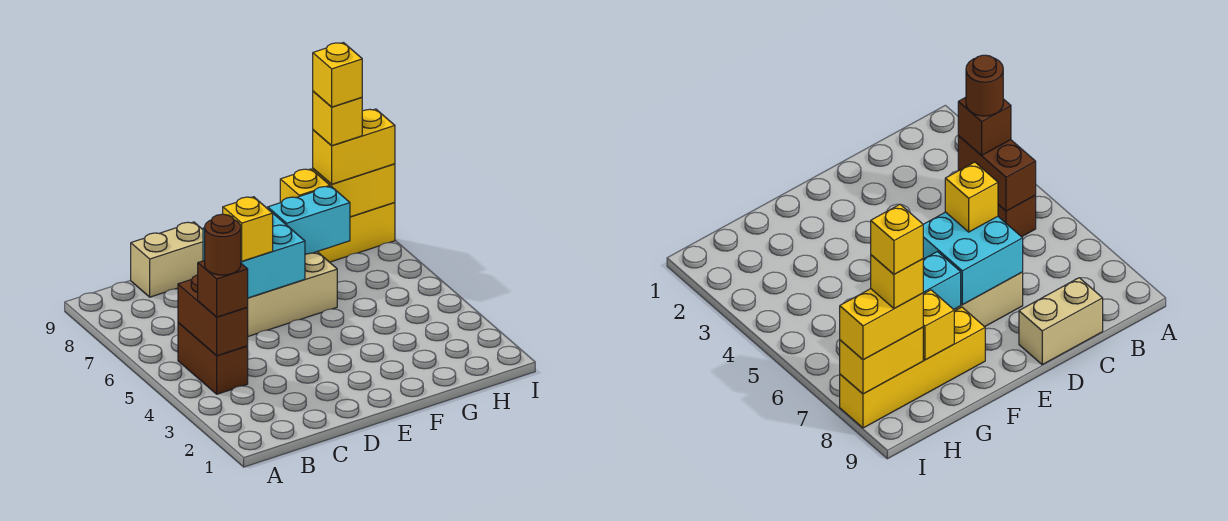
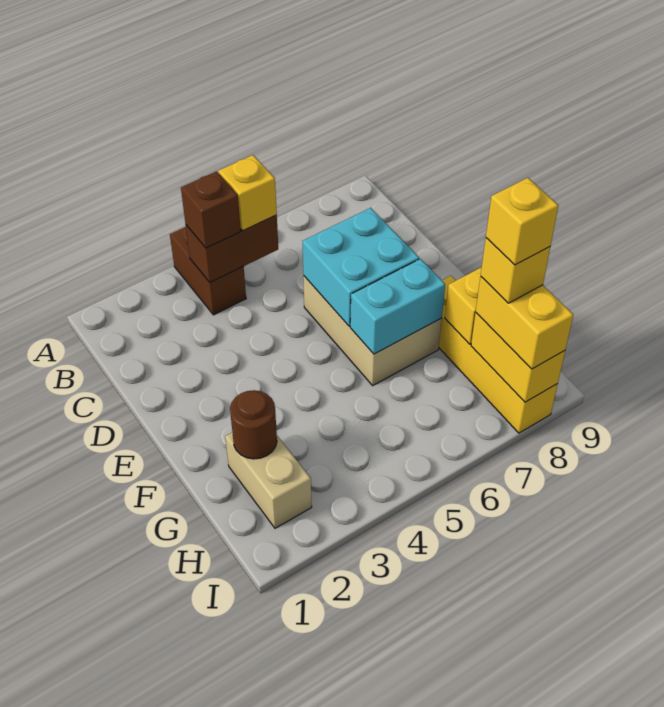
brown brick B4:B5 level 1 -> brown brick A4:B4 level 1
brown round brick B4 level 4 -> brown round brick G2 level 2
tan brick C9:D9 level 1 -> tan brick G2:H2 level 1
yellow brick D6 level 3 -> yellow brick B5 level 3
cyan brick F7:G7 level 2 -> cyan brick F6:F7 level 2

